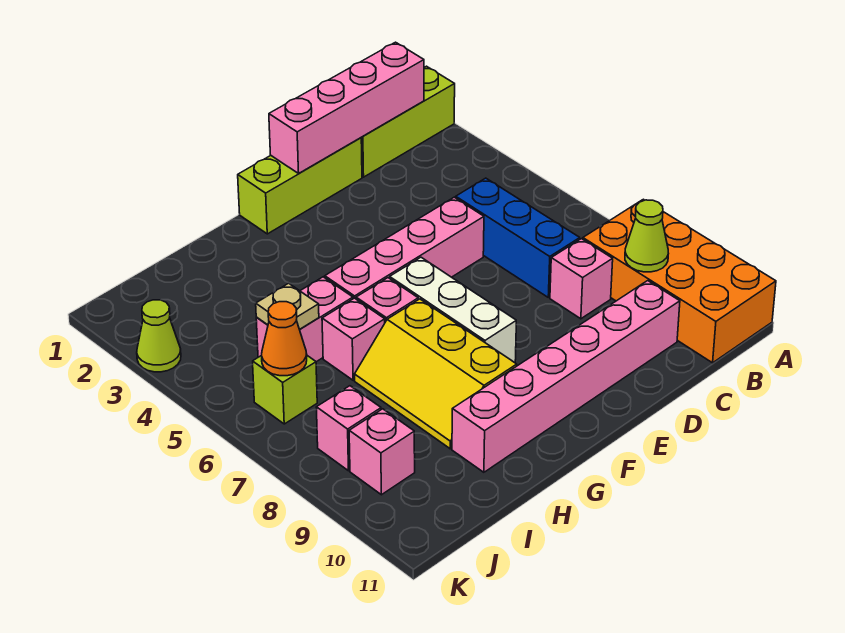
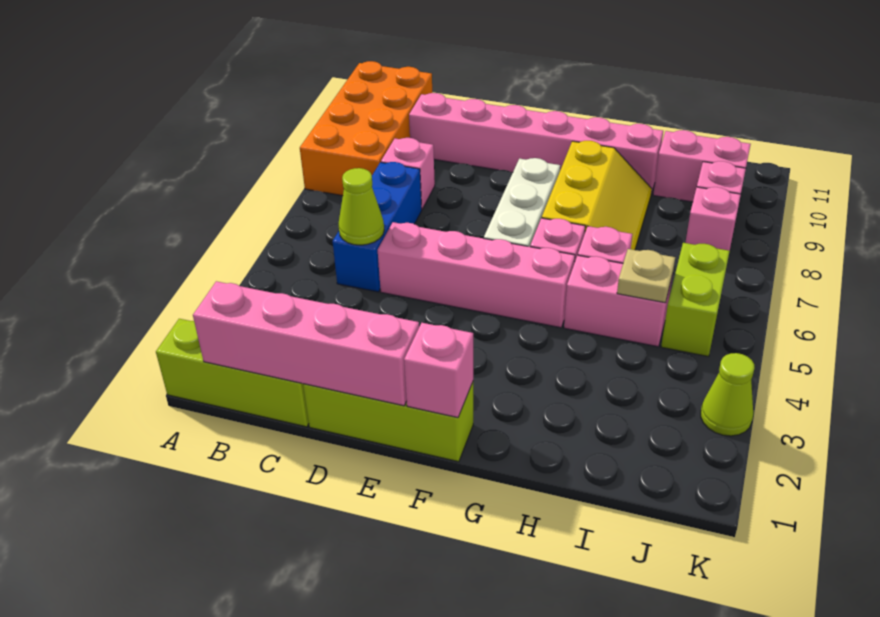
lime cone B9 level 2 -> lime cone C5 level 2
none -> pink brick F1 level 2
none -> pink brick I10:J10 level 1
lime brick J6 level 1 -> lime brick J5:J6 level 1
orange cone J6 level 2 -> none

